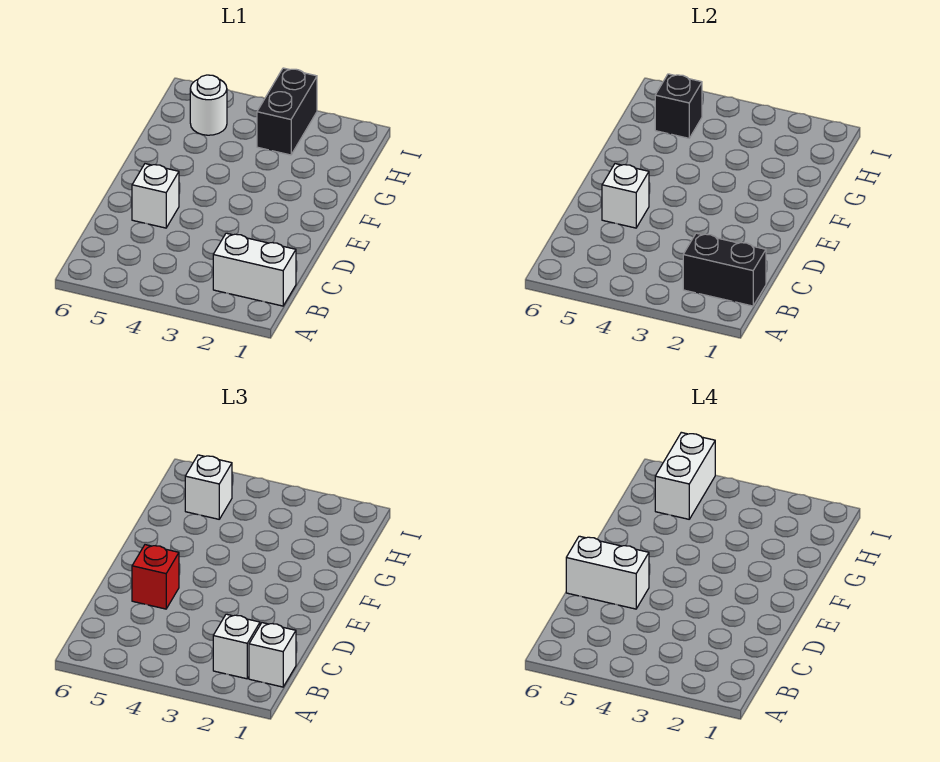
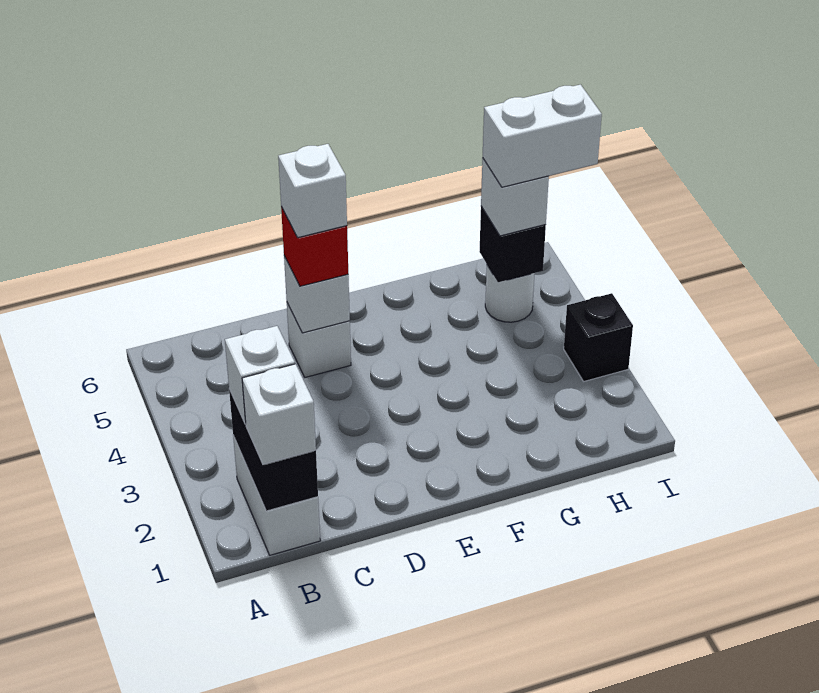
white brick D5:D6 level 4 -> white brick D5 level 4
black brick H3:I3 level 1 -> black brick I3 level 1

